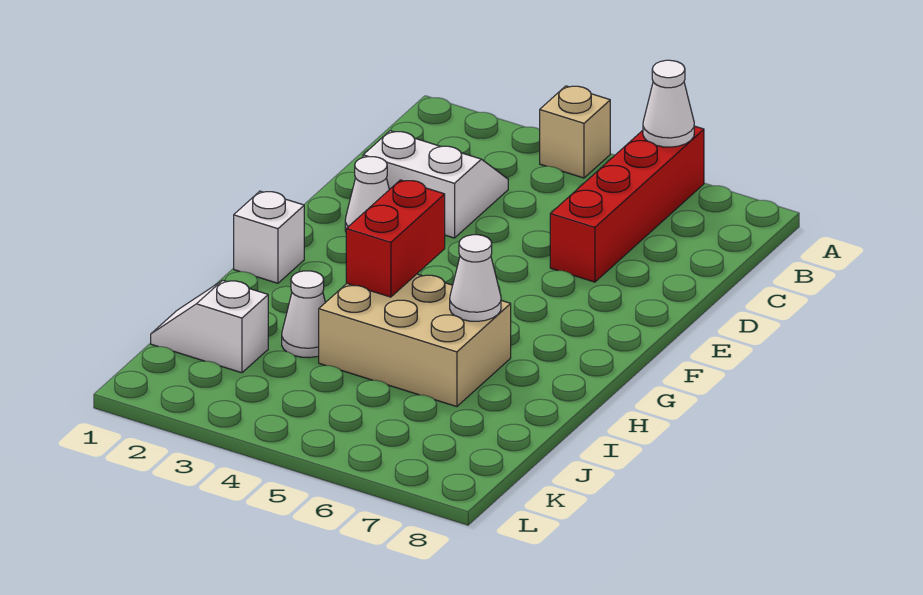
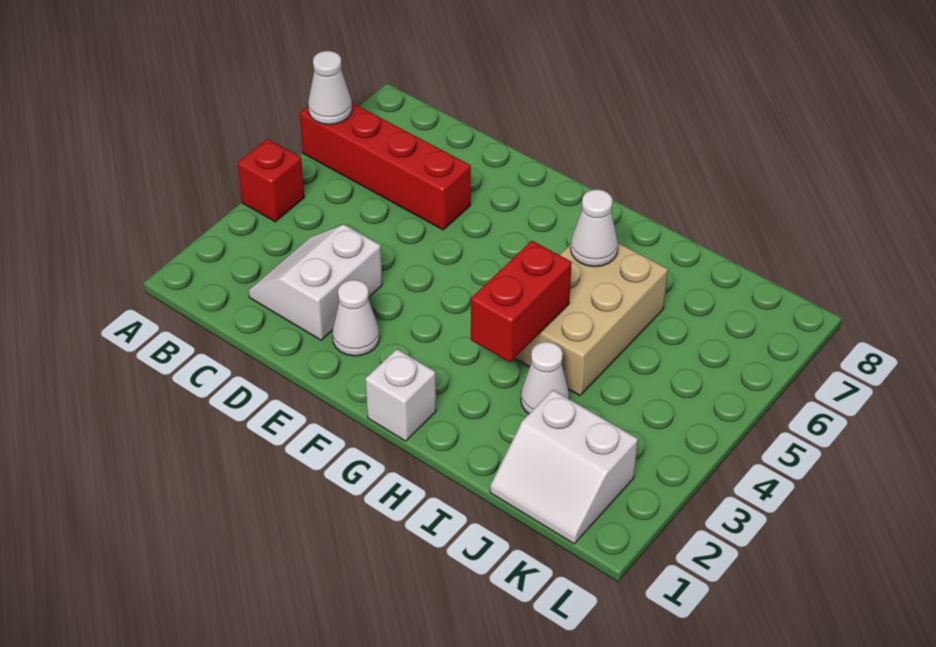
tan brick A4 level 1 -> red brick A4 level 1
red brick G4:H4 level 2 -> red brick H3:H4 level 2
white slope J1:J2 level 1 top 2 -> white slope J1:K2 level 1 top 2

